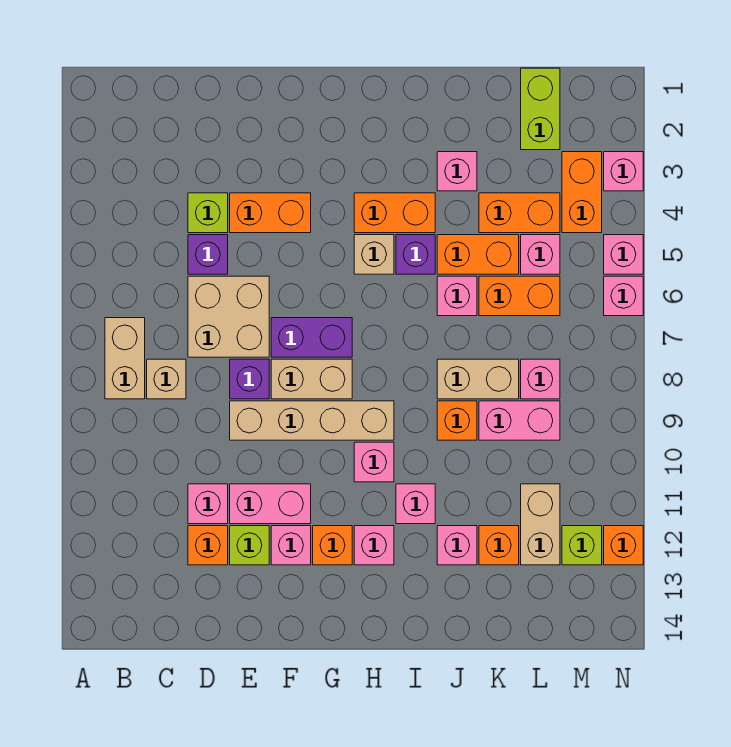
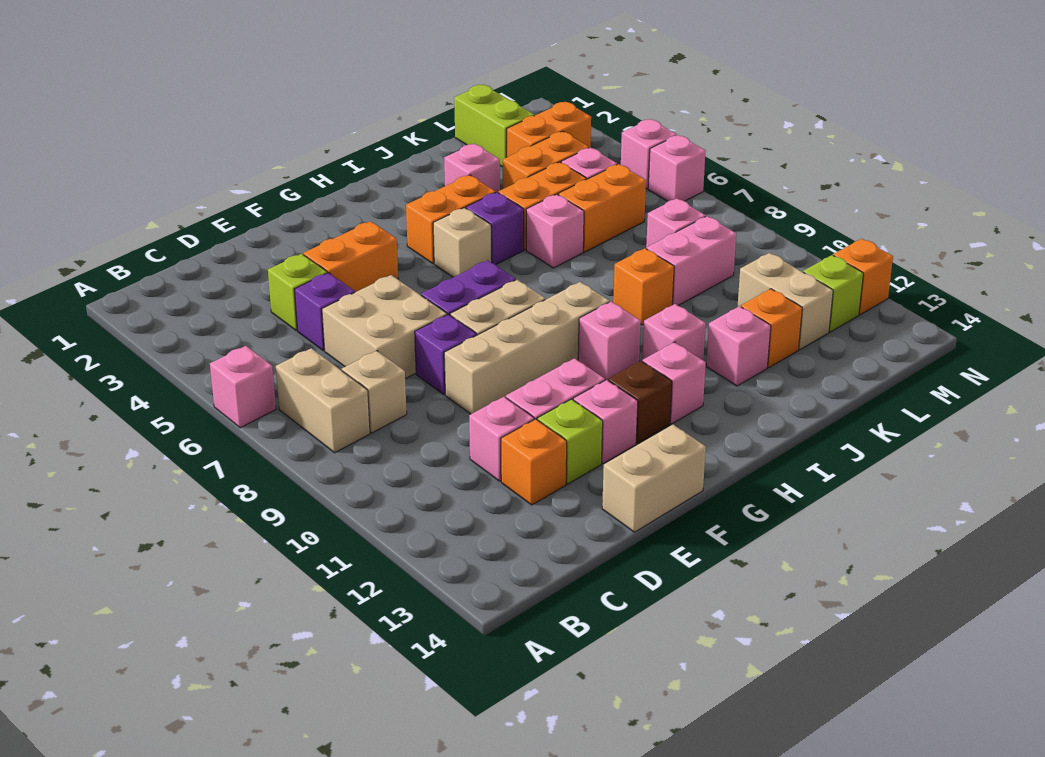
orange brick G12 level 1 -> brown brick G12 level 1
tan brick J8:K8 level 1 -> tan brick E14:F14 level 1
orange brick M3:M4 level 1 -> orange brick L3:M3 level 1
pink brick N3 level 1 -> pink brick A6 level 1

